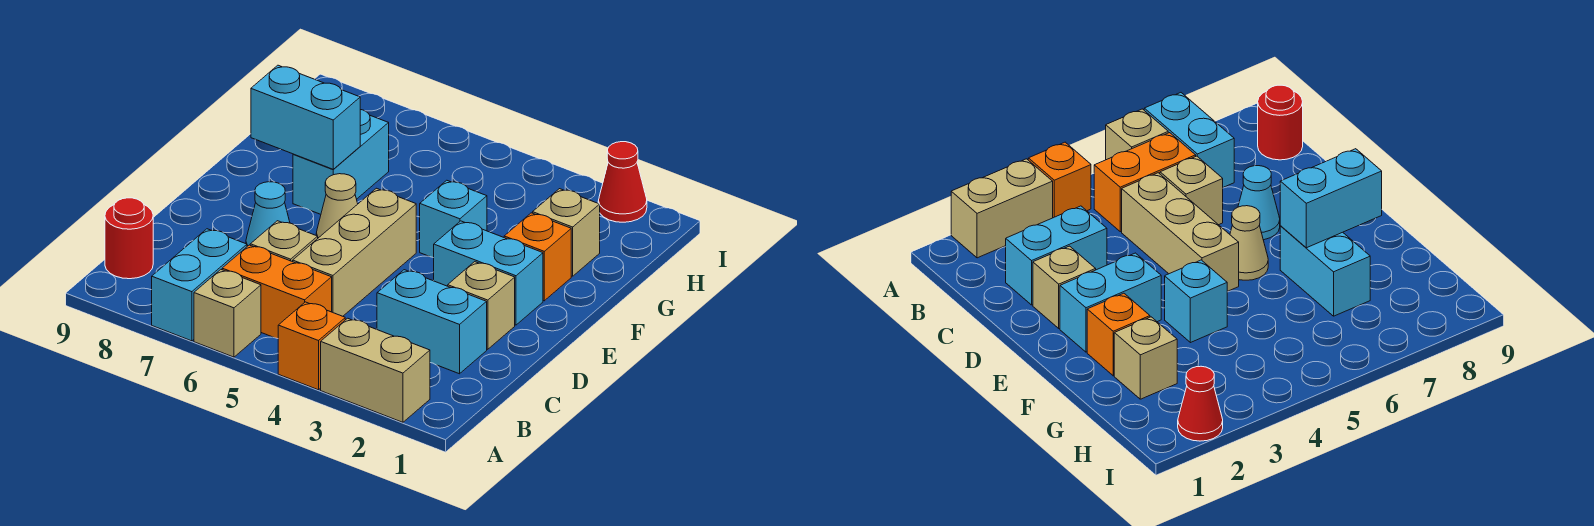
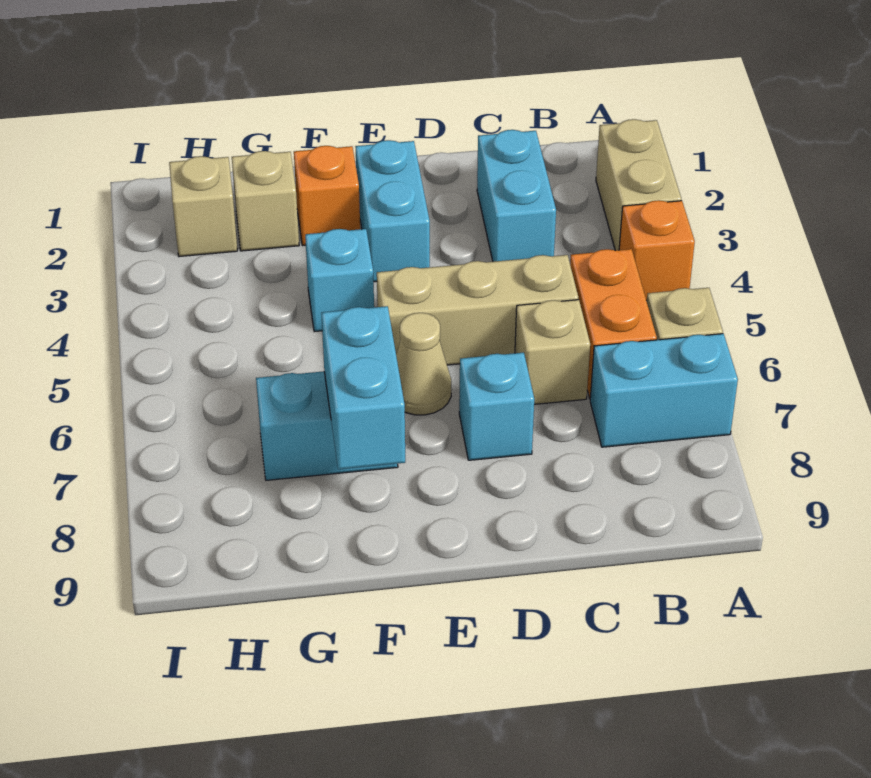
red round brick B9 level 1 -> none
tan brick D2 level 1 -> tan brick H2 level 1
cyan cone D7 level 1 -> cyan brick D7 level 1
red cone I2 level 1 -> none

